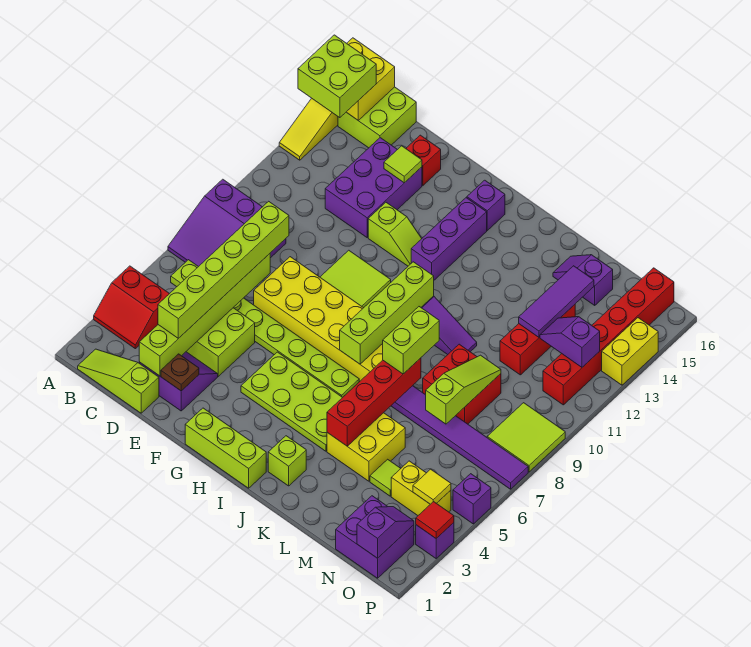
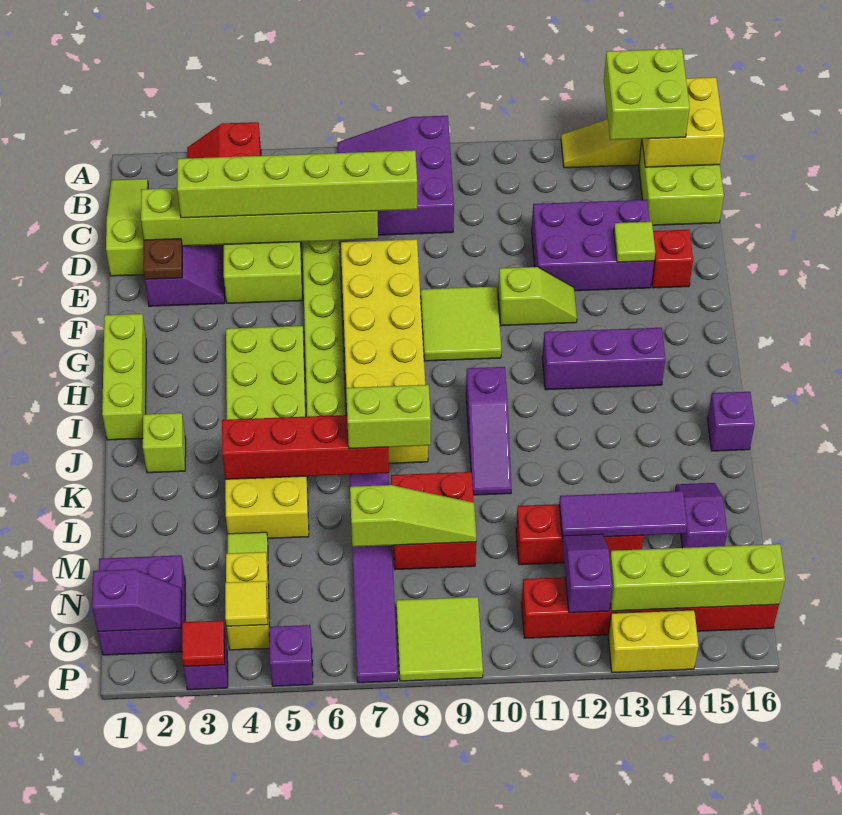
lime slope F12:G12 level 1 top F -> lime slope F11:F12 level 1 top 11
purple brick H15 level 1 -> purple brick J16 level 1
lime brick I7:I10 level 2 -> lime brick O13:O16 level 2

